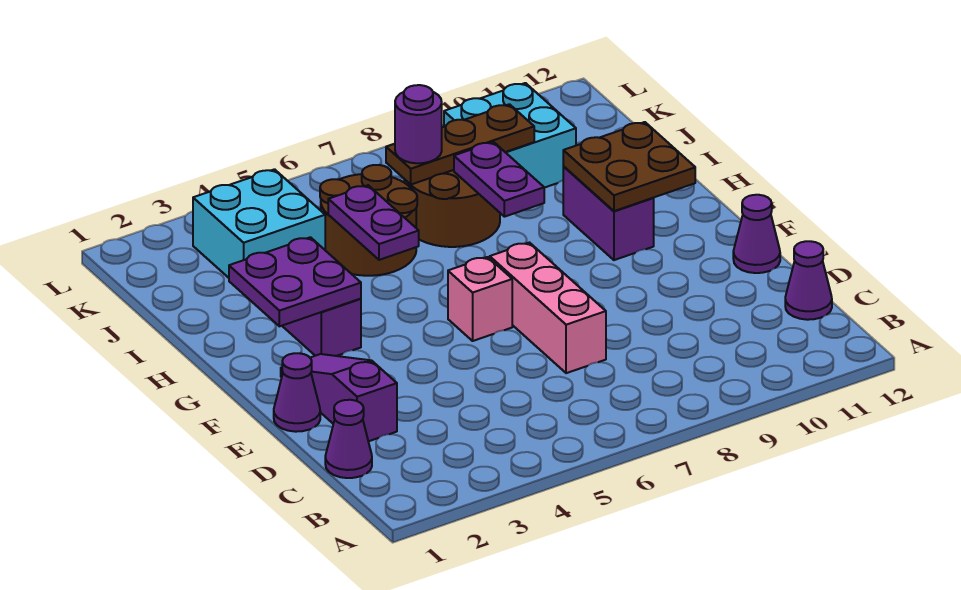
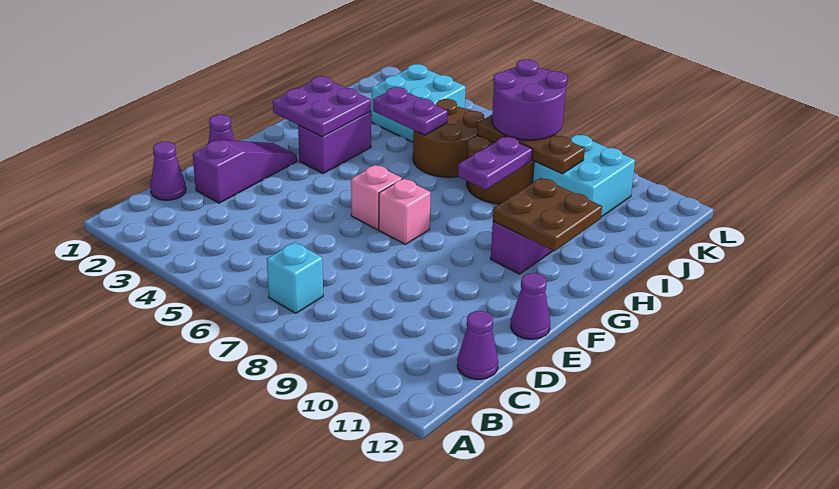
none -> cyan brick B7 level 1
pink brick D7:F7 level 1 -> pink brick F7 level 1
purple plate H5:I5 level 2 -> purple plate I4:I5 level 2
purple round brick J7 level 3 -> purple round brick J7:K8 level 3

